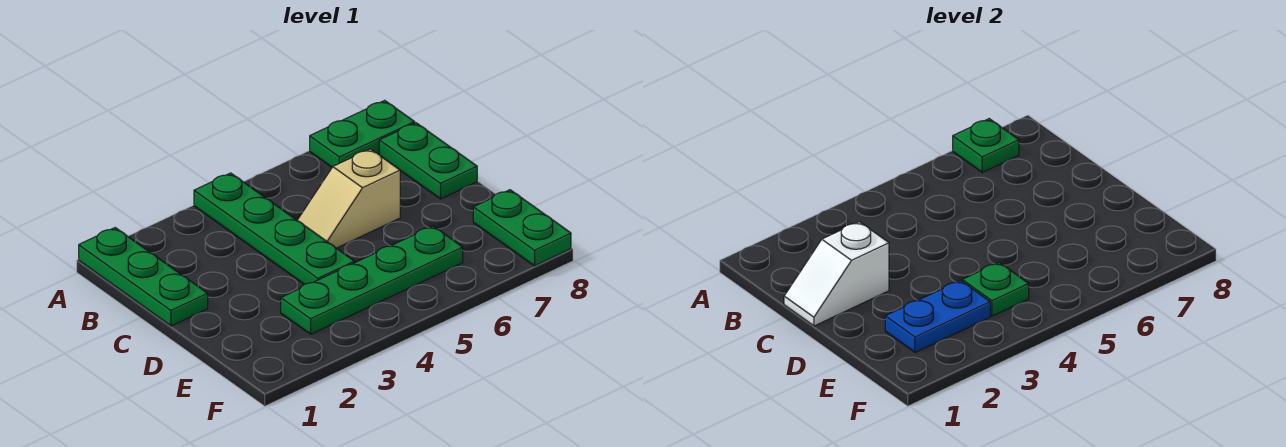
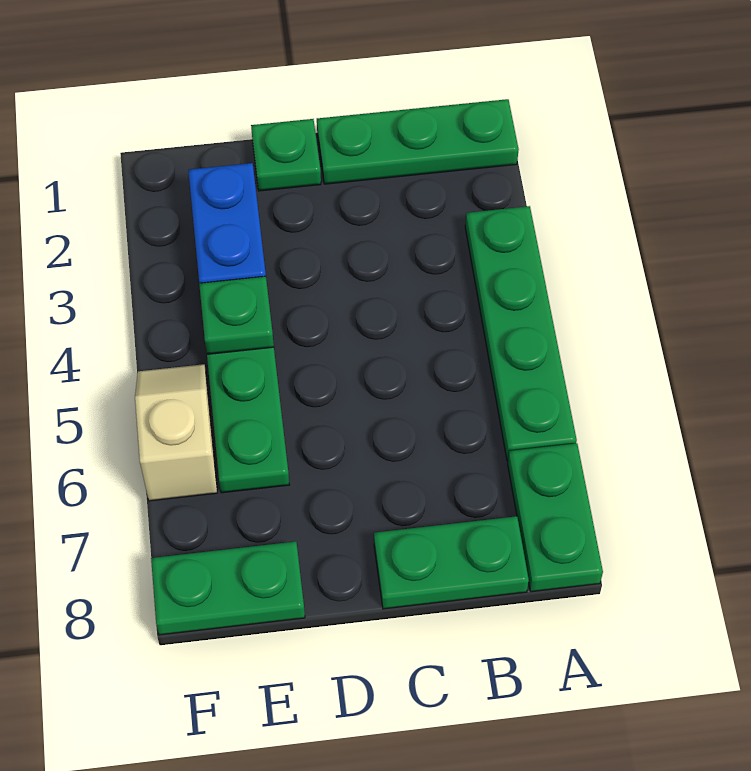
green plate A4:D4 level 1 -> green plate A3:A6 level 1
green plate A7 level 2 -> green plate D1 level 1
white slope C1:C2 level 2 top 2 -> none
tan slope C5:C6 level 1 top 6 -> tan slope F5:F6 level 1 top 6

